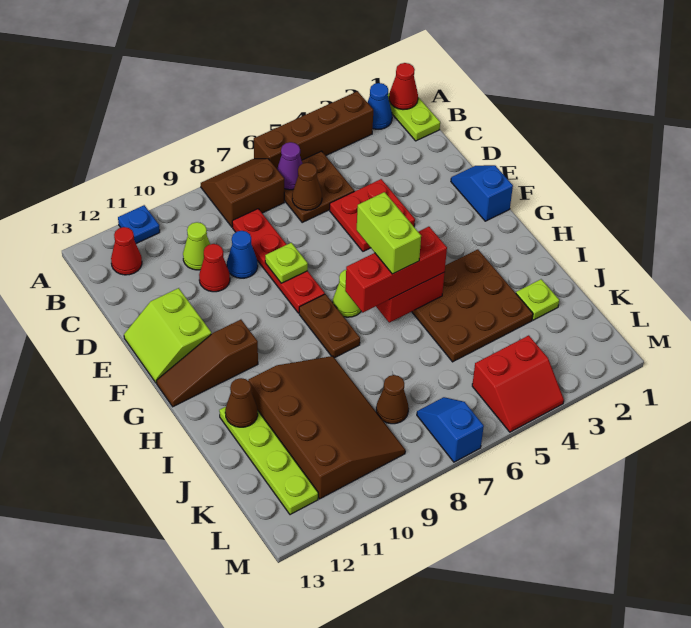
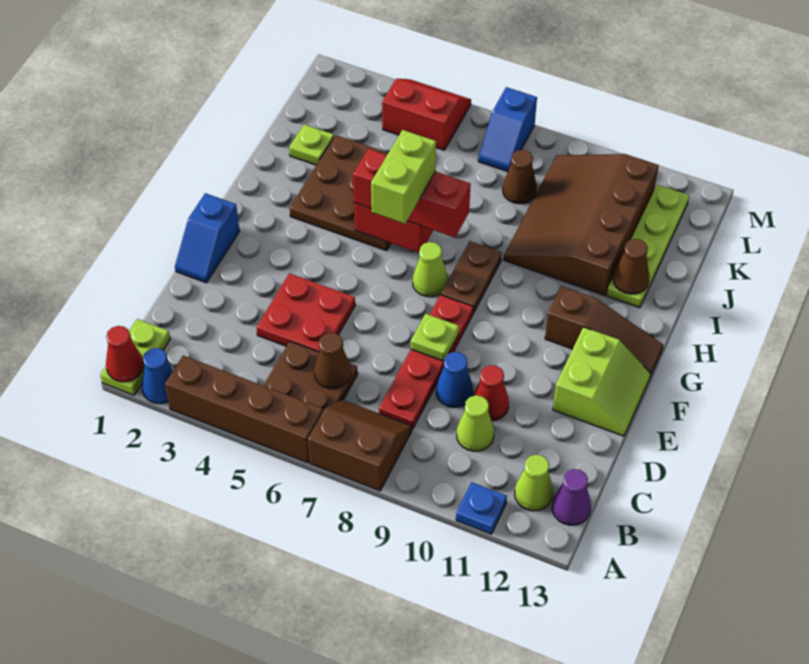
brown slope A7:B8 level 1 top B -> brown slope A7:B8 level 1 top A
purple cone B6 level 2 -> purple cone B13 level 1
red cone B12 level 1 -> lime cone B12 level 1

